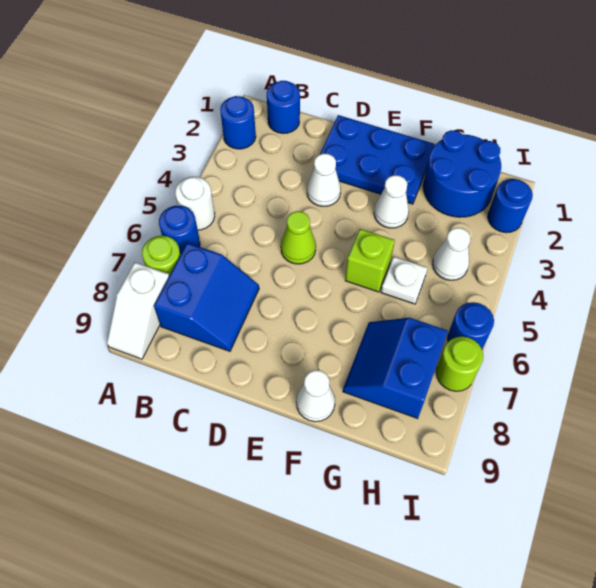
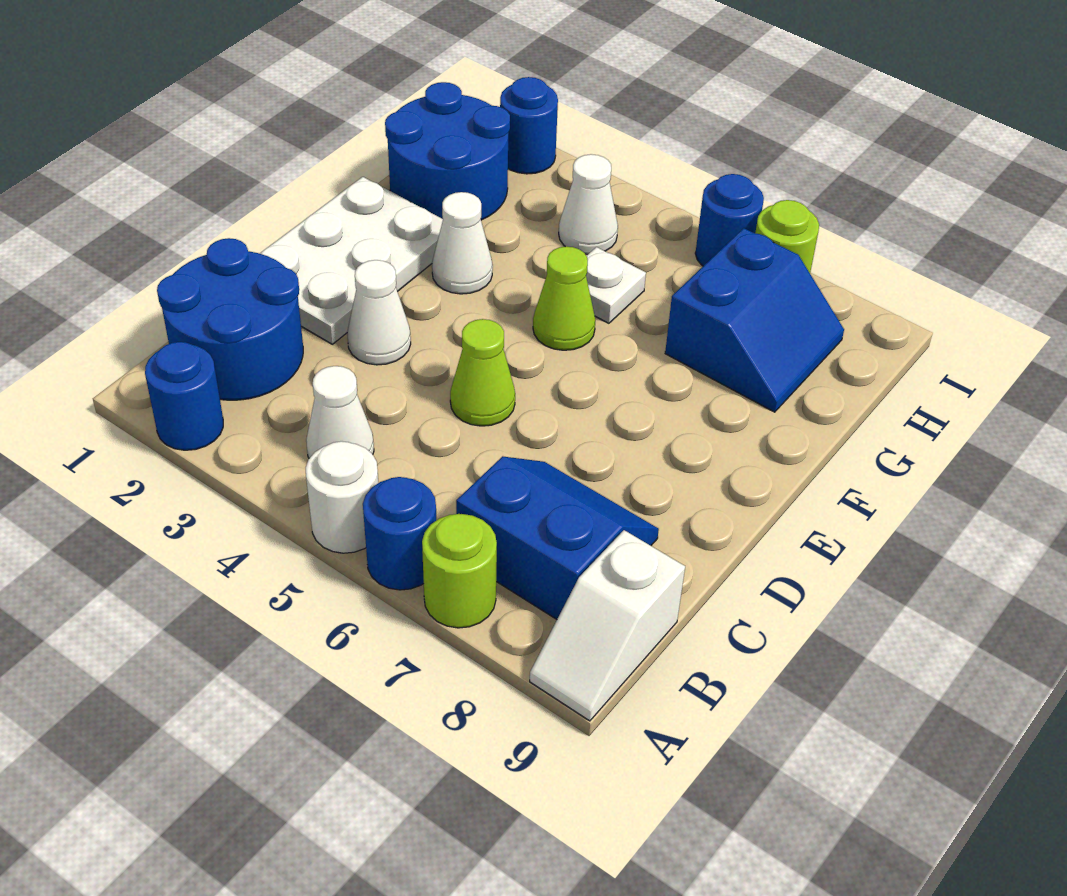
white slope A8:A9 level 1 top 8 -> white slope A9:B9 level 1 top B
blue round brick B1 level 1 -> blue round brick B1:C2 level 1
blue plate D1:F2 level 1 -> white plate D1:F2 level 1
lime brick F5 level 1 -> lime cone F5 level 1
white cone F9 level 1 -> white cone B4 level 1
blue slope G7:H8 level 1 top H -> blue slope G7:H8 level 1 top 7

